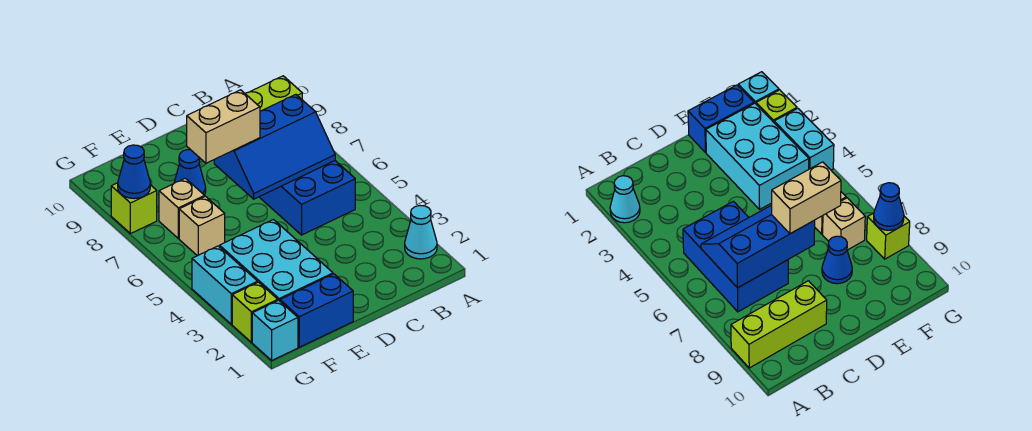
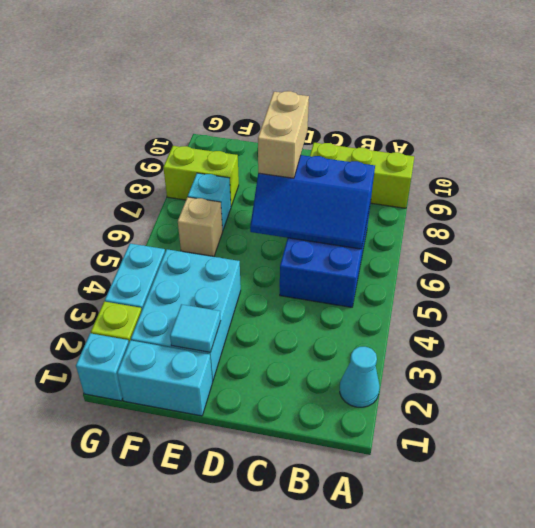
tan brick D7:E7 level 3 -> tan brick D7:D8 level 3
blue brick E1:F1 level 1 -> cyan brick E1:F1 level 1
none -> cyan tile E2 level 2
blue cone E8 level 1 -> none
tan brick F7 level 1 -> cyan brick F7 level 1
lime brick G8 level 1 -> lime brick F8:G8 level 1
blue cone G8 level 2 -> none

